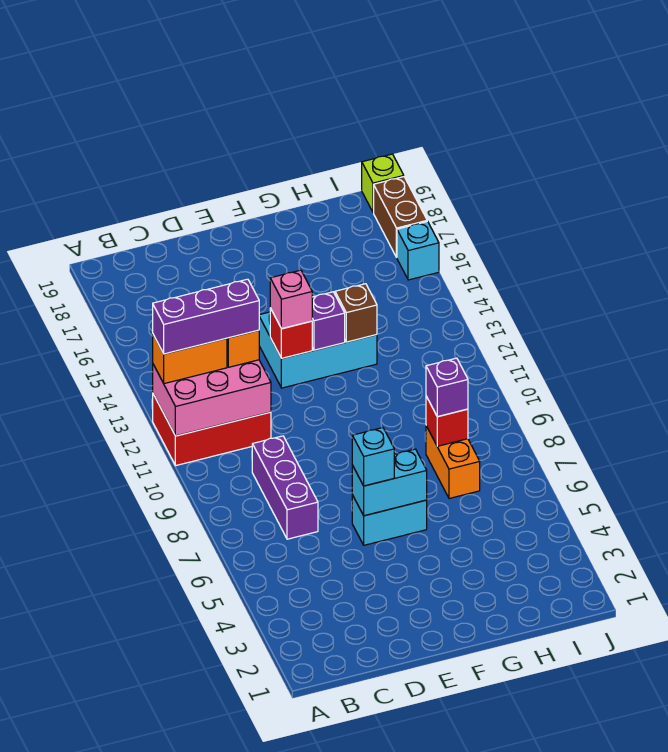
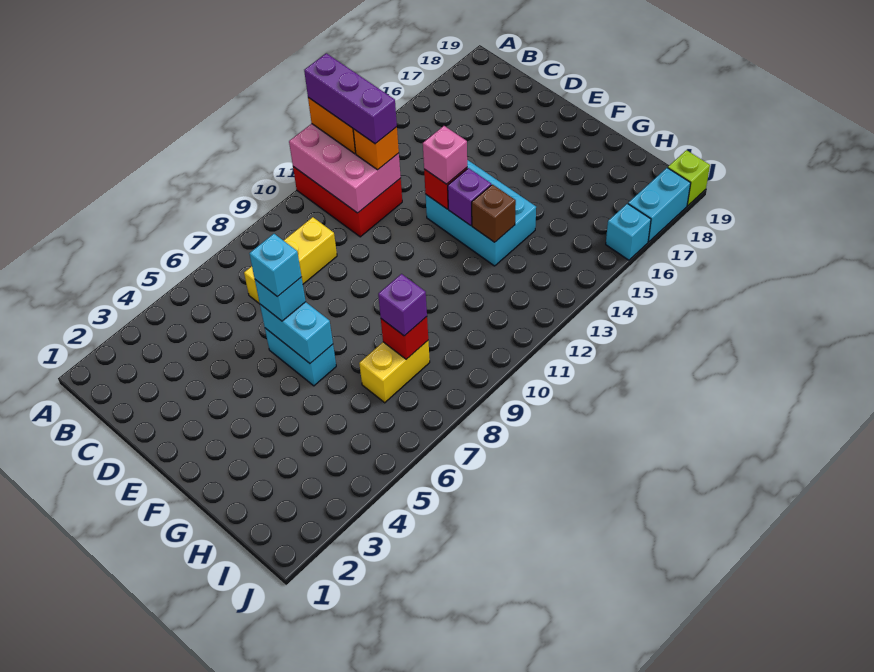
purple brick C7:C9 level 1 -> yellow brick C7:C9 level 1
none -> cyan brick E6 level 4
orange brick H7:H8 level 1 -> yellow brick H7:H8 level 1
brown brick J17:J18 level 1 -> cyan brick J17:J18 level 1

